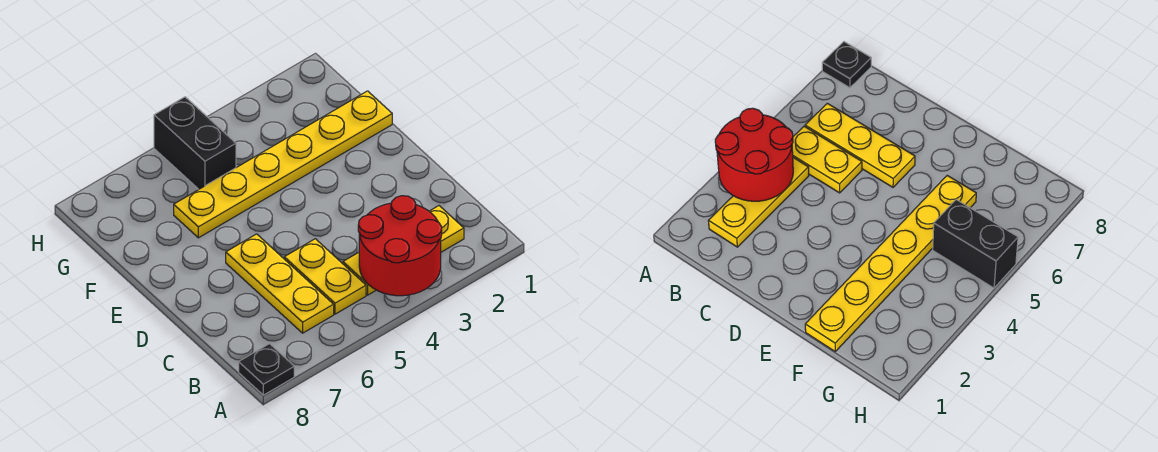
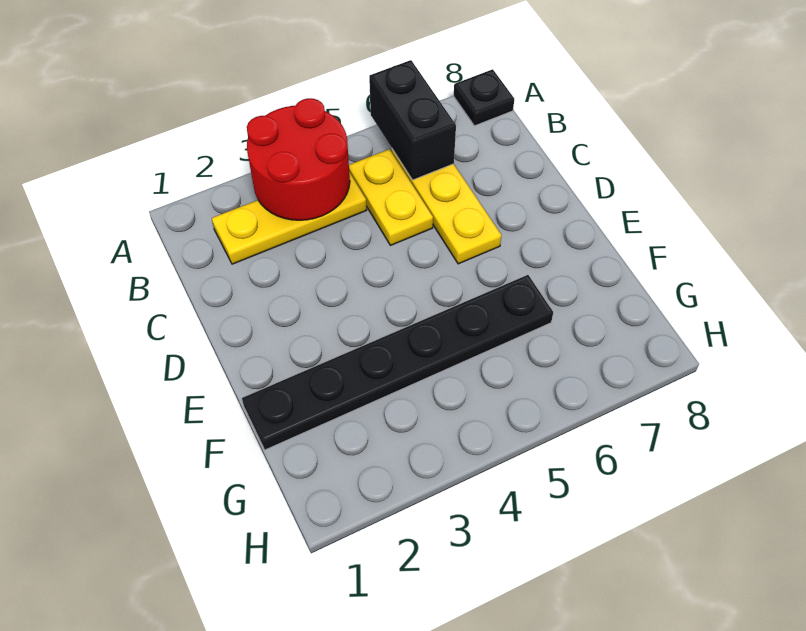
yellow plate F1:F6 level 1 -> black plate F1:F6 level 1
black brick G5:H5 level 1 -> black brick A6:B6 level 2

